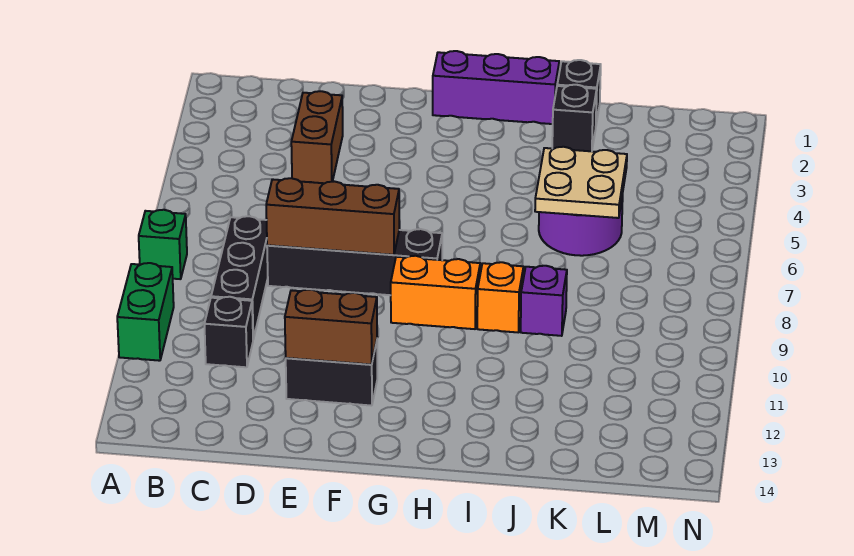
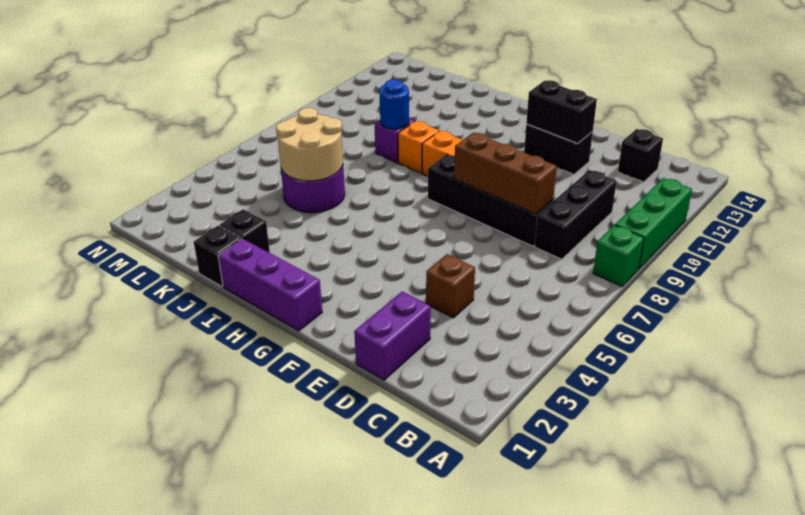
green brick A10:A11 level 1 -> green brick A9:A11 level 1
black brick C11 level 1 -> black brick C13 level 1
none -> purple brick D1:D2 level 1
brown brick D3:D4 level 1 -> brown brick D4 level 1
brown brick E12:F12 level 2 -> black brick E12:F12 level 2
tan plate J5:K6 level 2 -> tan round brick J5:K6 level 2
none -> blue round brick J9 level 2

